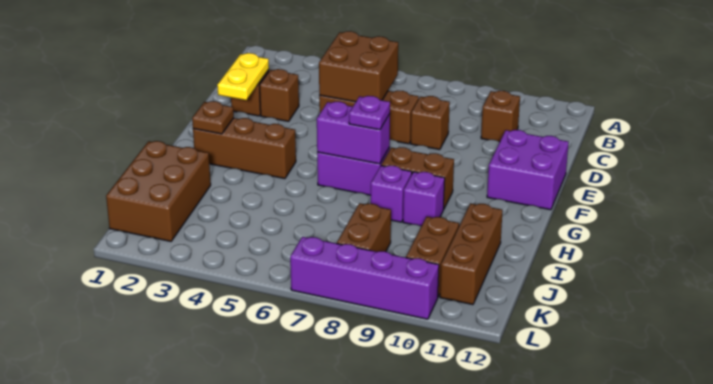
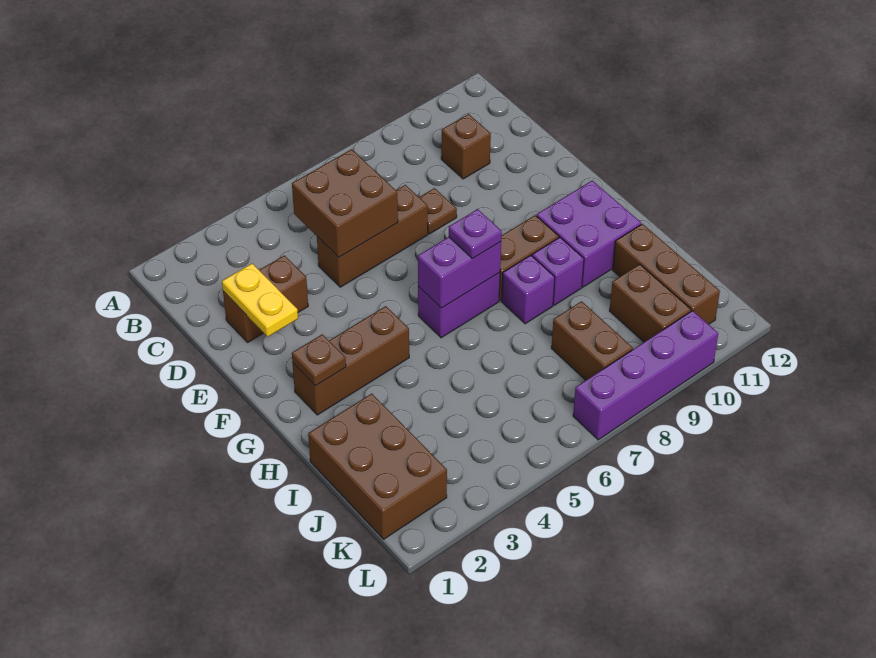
brown brick D8 level 1 -> brown plate D8 level 1
purple brick E11:F12 level 1 -> purple brick G10:H11 level 1

